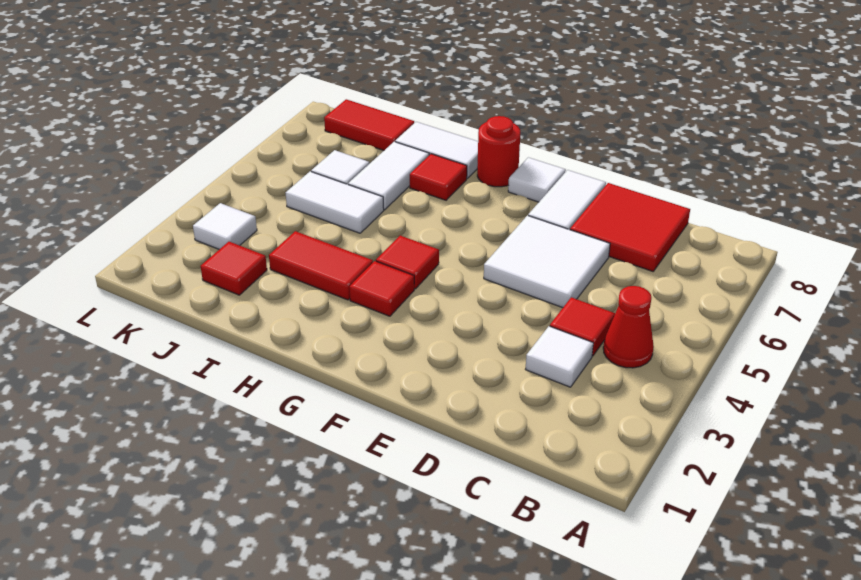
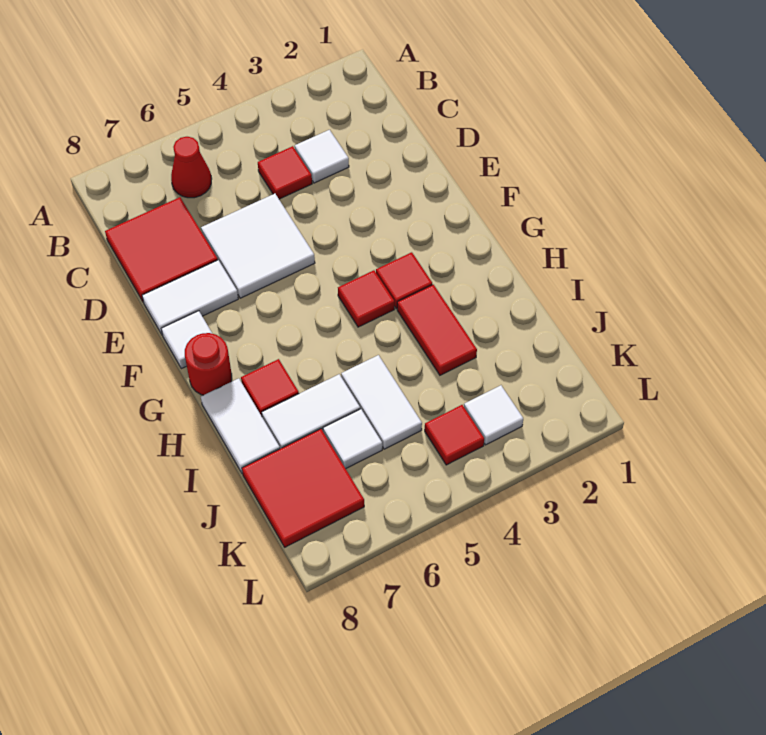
red cone B4 level 1 -> red cone B6 level 1
red tile J2 level 1 -> red tile K4 level 1
red tile J8:K8 level 1 -> red tile J7:K8 level 1

